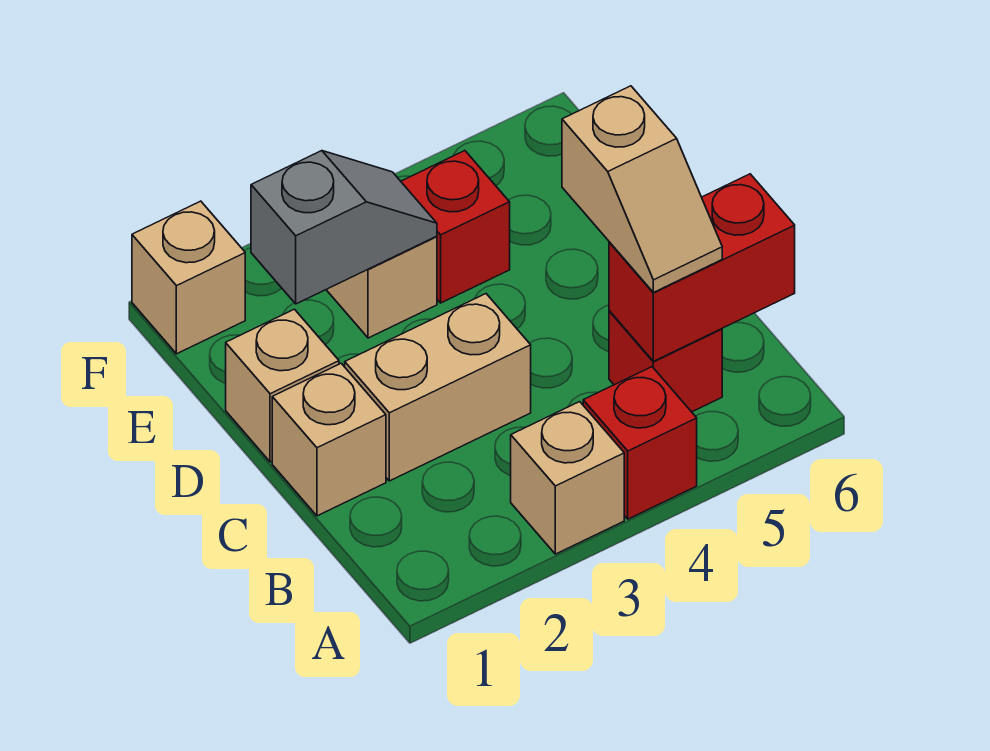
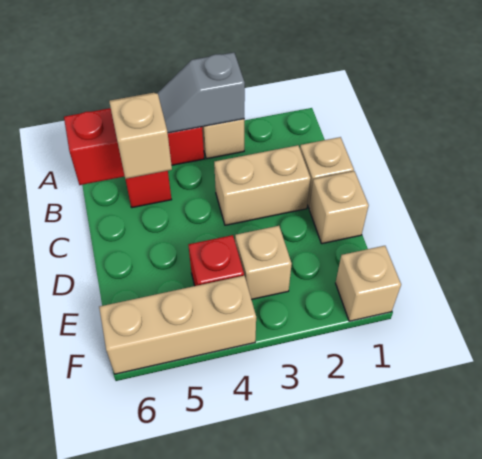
grey slope E2:E3 level 2 top 2 -> grey slope A3:A4 level 2 top 3
none -> tan brick F4:F6 level 1

